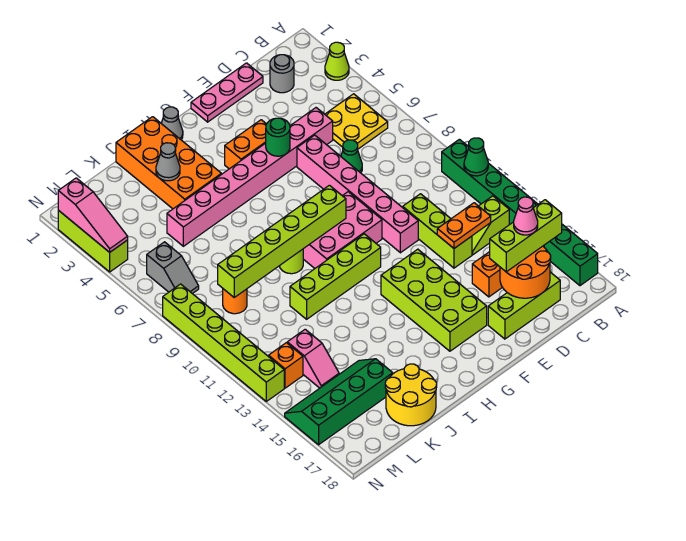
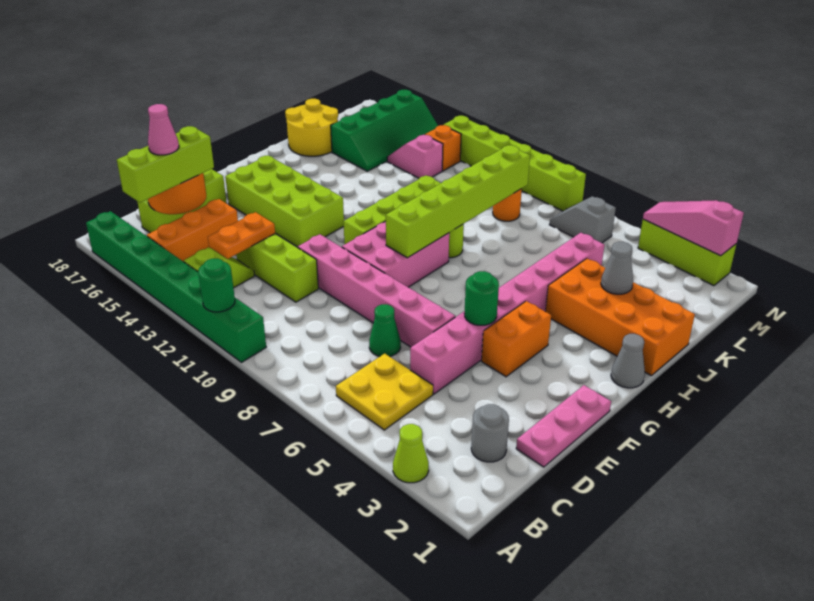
green cone A11 level 2 -> green round brick A11 level 2

